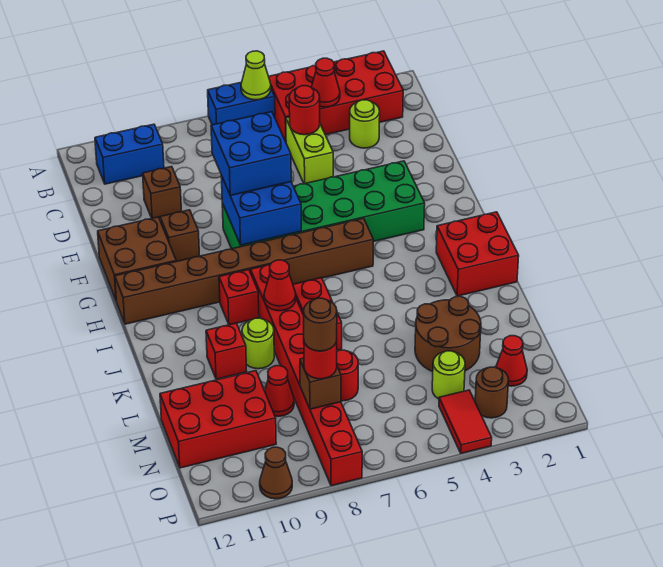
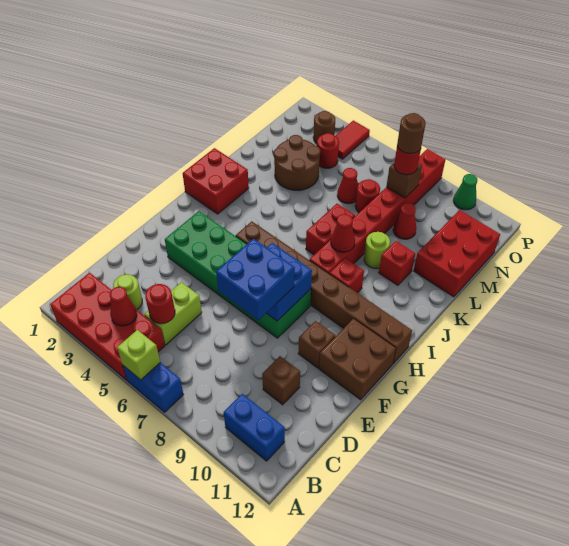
lime cone A6 level 2 -> lime brick A6 level 2
red brick M10:N12 level 1 -> red brick L11:N12 level 1
red cone N2 level 1 -> red cone M6 level 1
lime round brick N4 level 1 -> red round brick N4 level 1
brown cone P10 level 1 -> green cone P10 level 1

